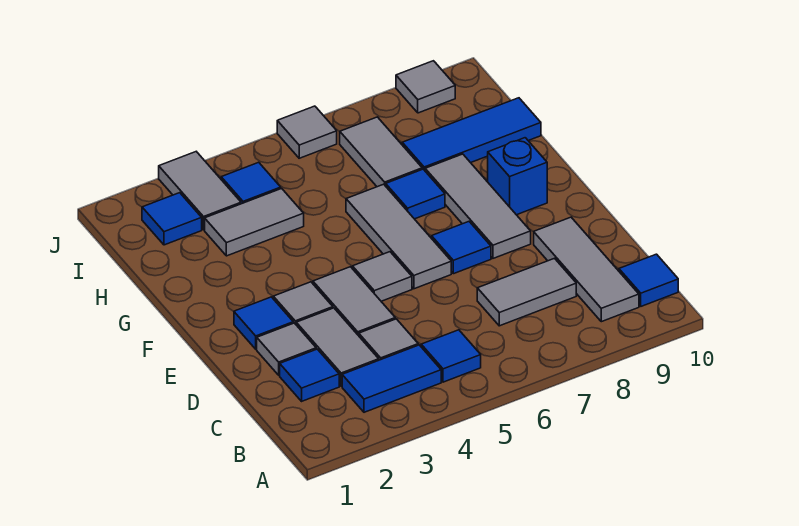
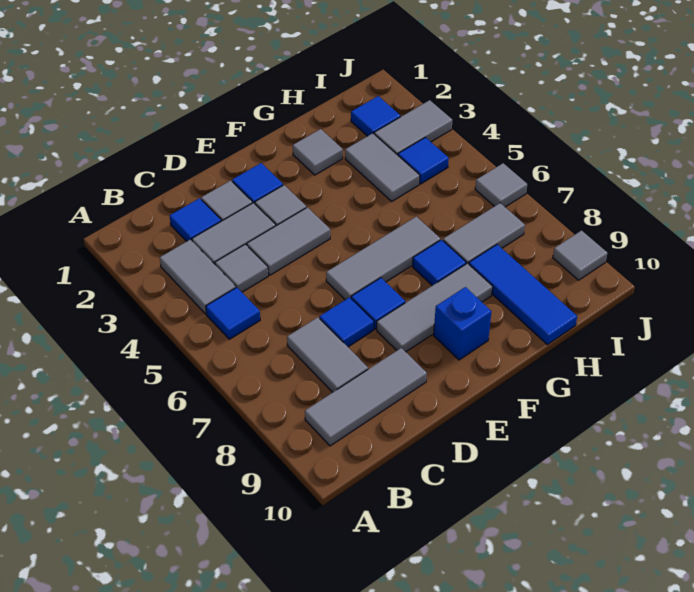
blue tile B3:B4 level 1 -> grey tile B3:B4 level 1
blue tile B10 level 1 -> blue tile D7 level 1
grey tile E5 level 1 -> grey tile G2 level 1

